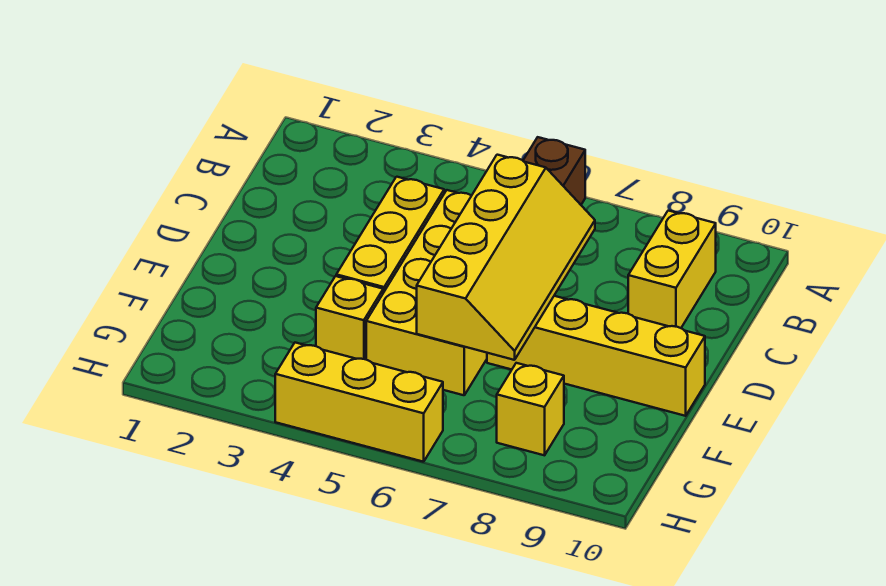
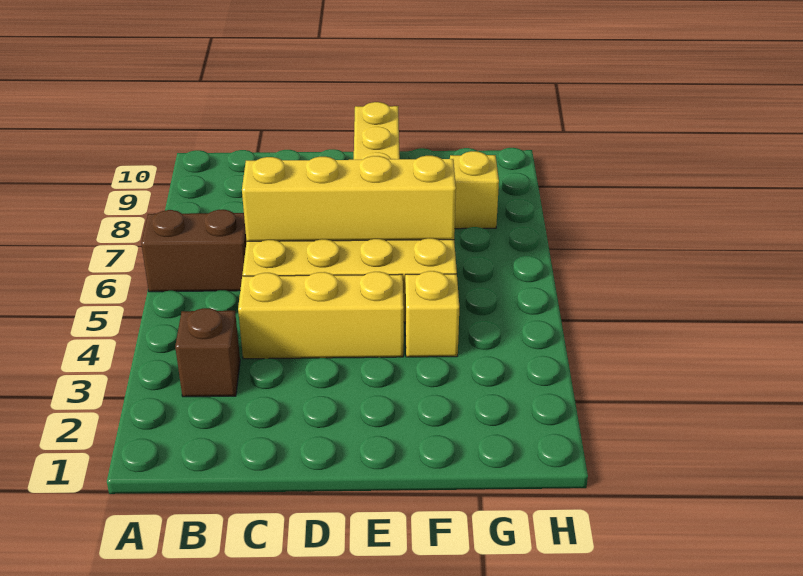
none -> brown brick B3 level 1
yellow brick B9:C9 level 1 -> none
yellow brick H4:H6 level 1 -> none

